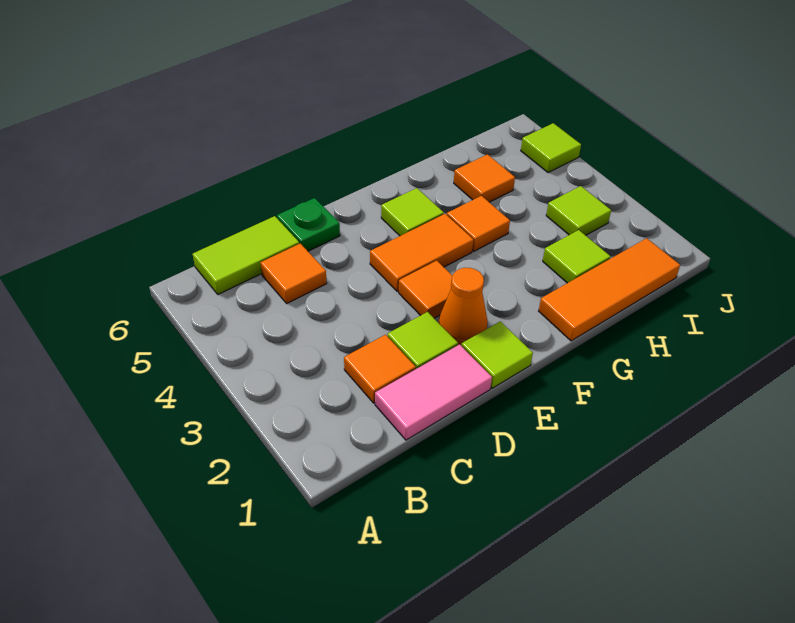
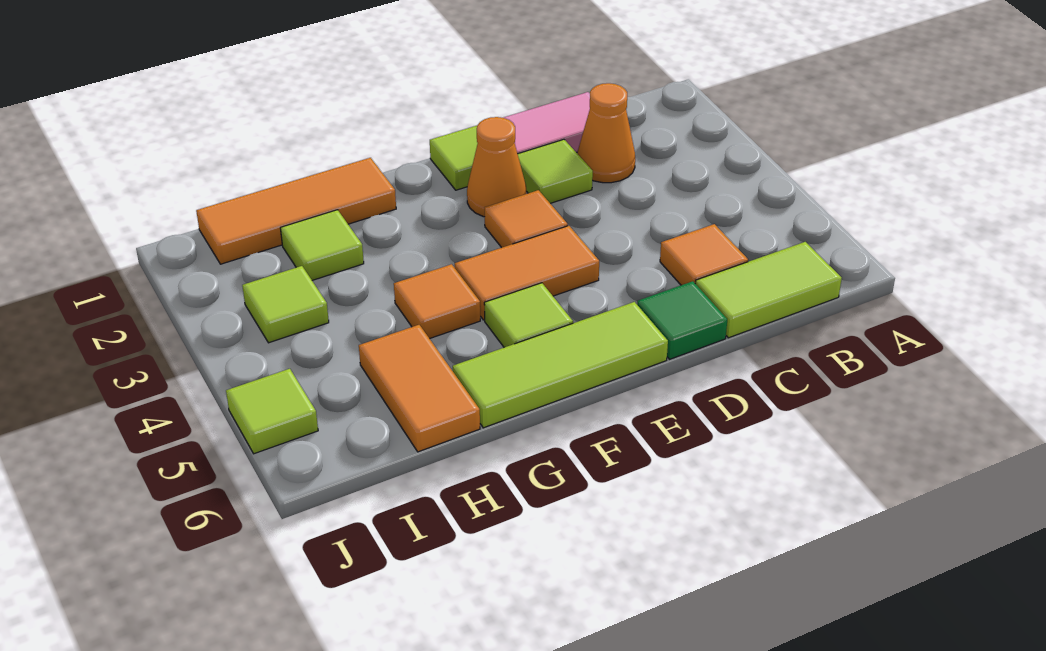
orange tile C2 level 1 -> orange cone C2 level 1
green plate D6 level 1 -> green tile D6 level 1
none -> lime tile E6:G6 level 1
orange tile H5 level 1 -> orange tile H5:H6 level 1

